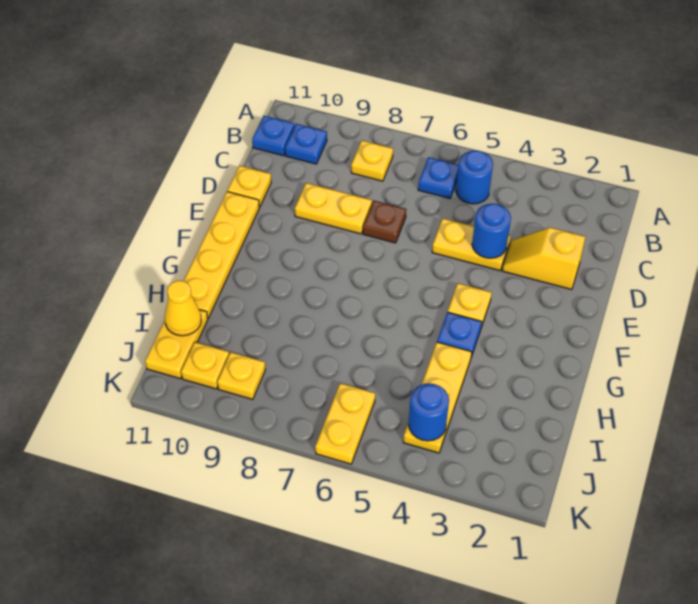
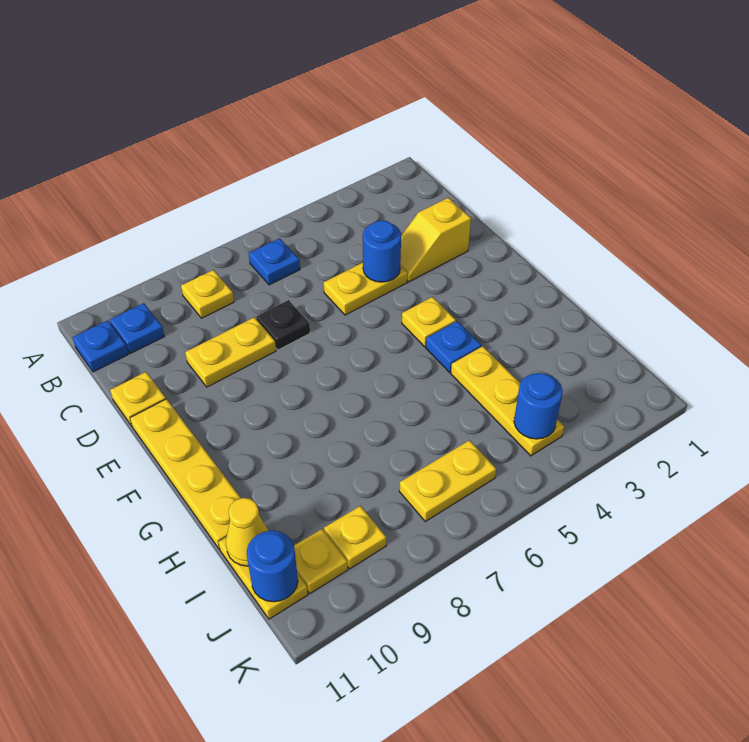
blue round brick B5 level 1 -> blue round brick J11 level 2
brown plate D7 level 1 -> black plate D7 level 1
yellow plate J6:K6 level 1 -> yellow plate J6:J7 level 1

